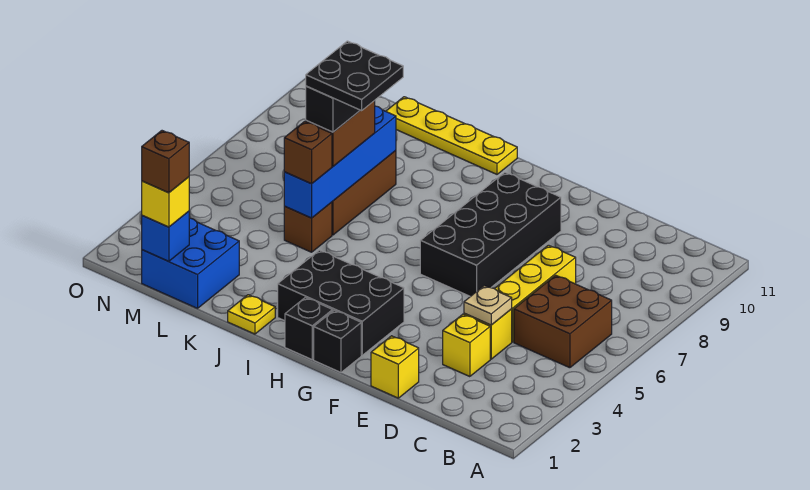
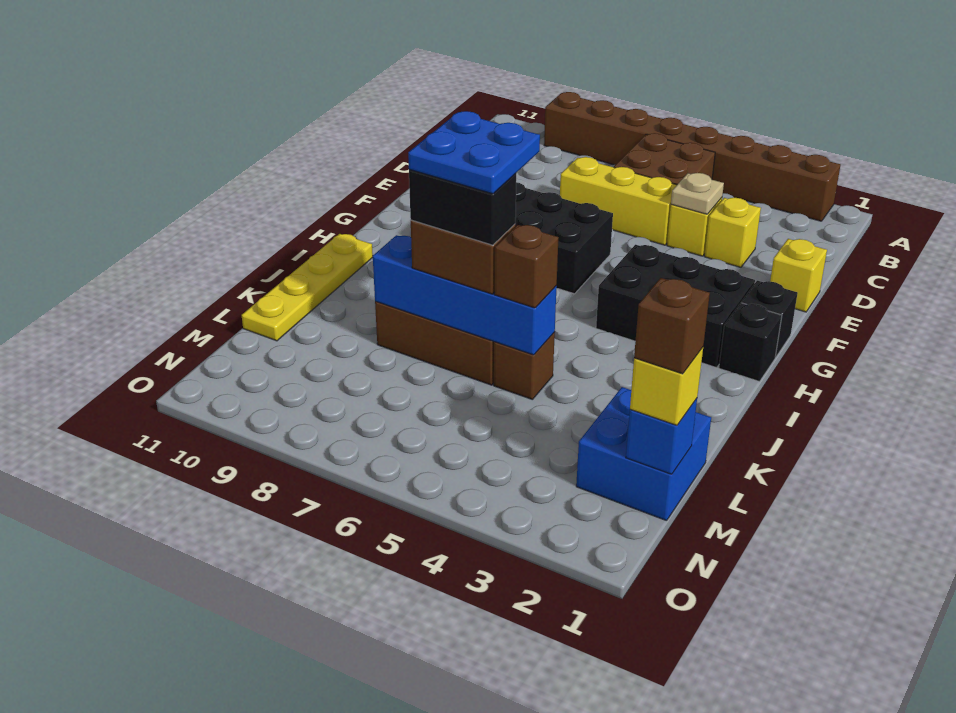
none -> brown brick A2:A9 level 1
black brick G2:I3 level 1 -> black brick G2:H4 level 1
yellow plate J1 level 1 -> none
black plate J6:K7 level 5 -> blue plate J6:K7 level 5

